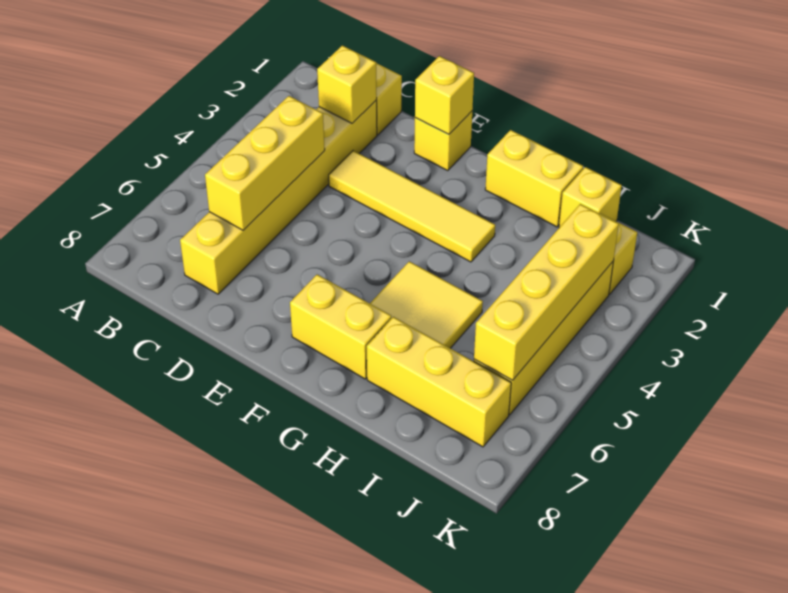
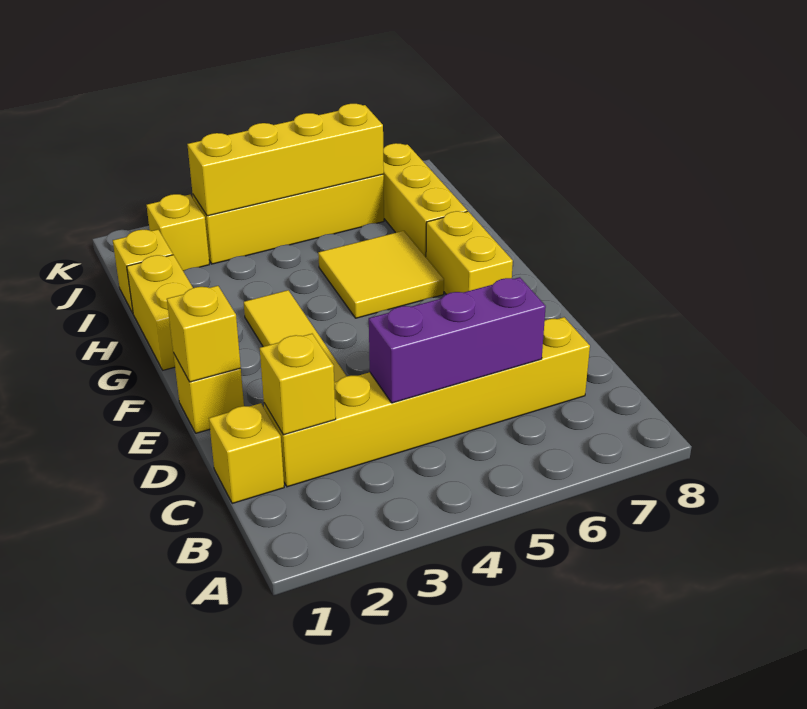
yellow brick C4:C6 level 2 -> purple brick C4:C6 level 2

